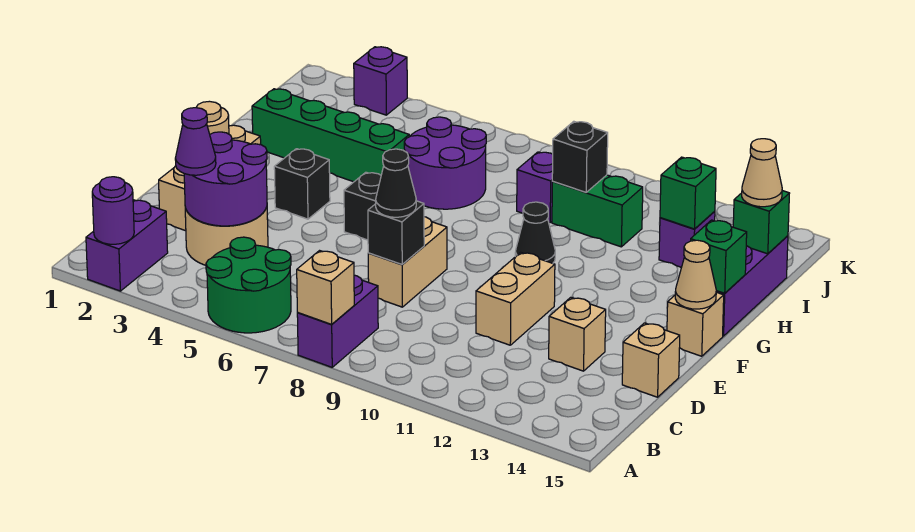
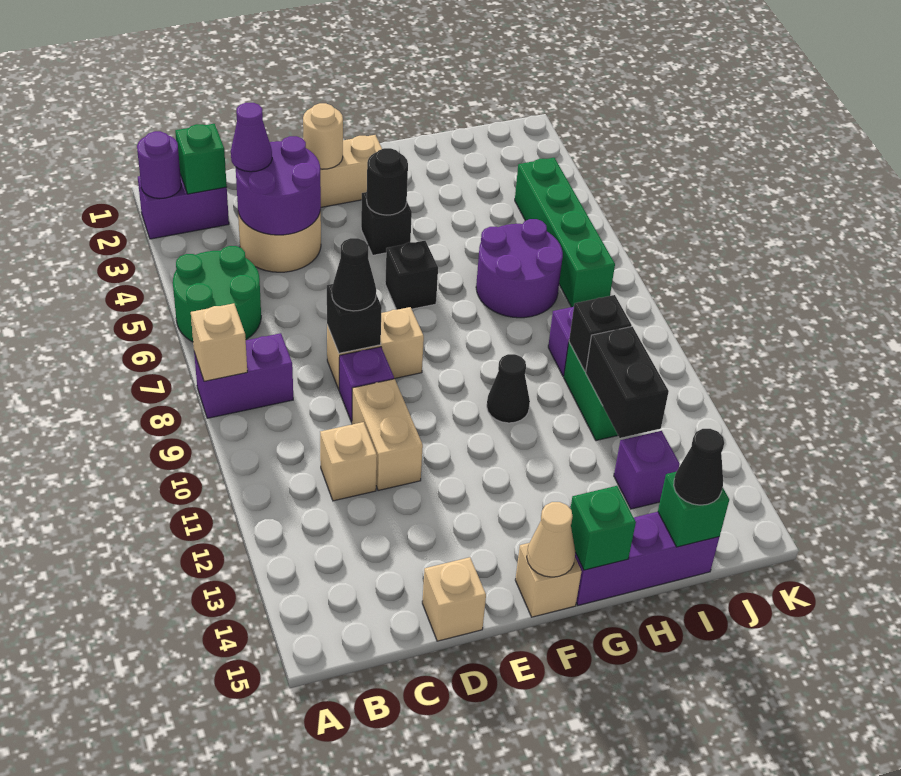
tan brick D11:E11 level 1 -> tan brick D10:D11 level 1
tan brick D13 level 1 -> tan brick C11 level 1
none -> black round brick F4 level 2
green brick H2:H5 level 1 -> green brick J4:J7 level 1
none -> black brick I11:I12 level 2
green brick I13 level 2 -> green brick B2 level 2
tan cone I15 level 3 -> black cone I15 level 3
purple brick K3 level 1 -> purple brick D9 level 1

